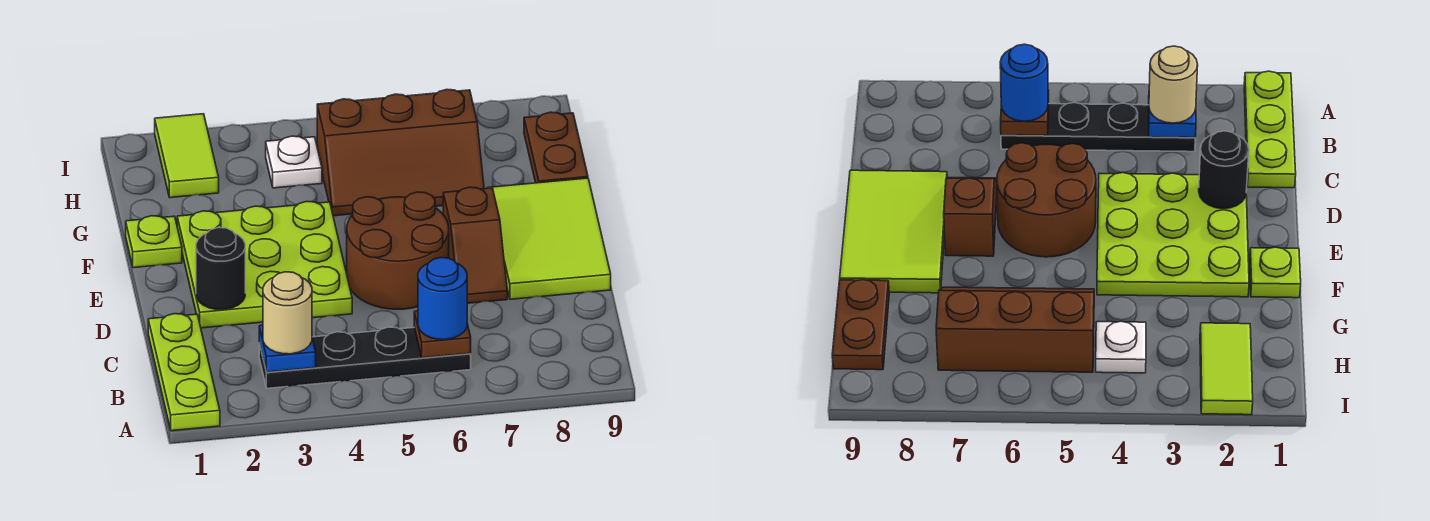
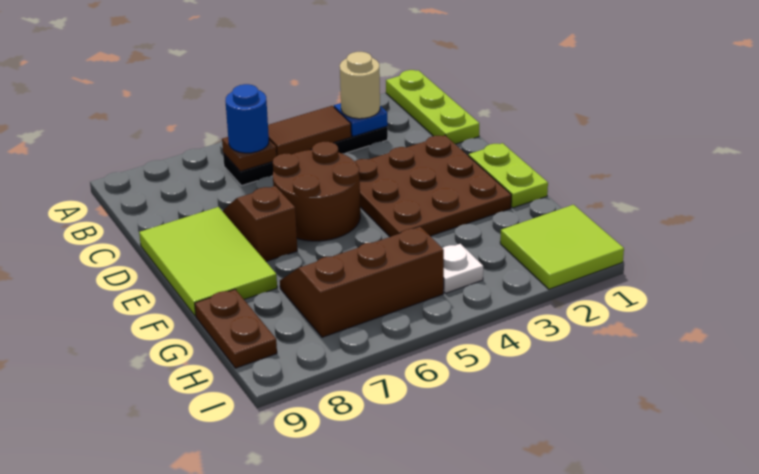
none -> brown tile B4:B5 level 2
lime plate D2:F4 level 1 -> brown plate D2:F4 level 1
black round brick D2 level 2 -> none
lime plate F1 level 1 -> lime plate E1:F1 level 1
lime tile H2:I2 level 1 -> lime tile H1:I2 level 1

